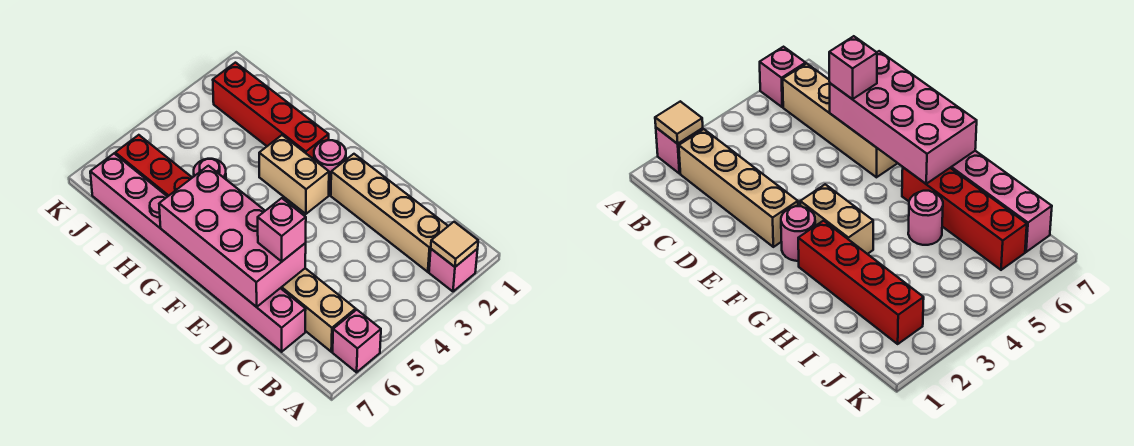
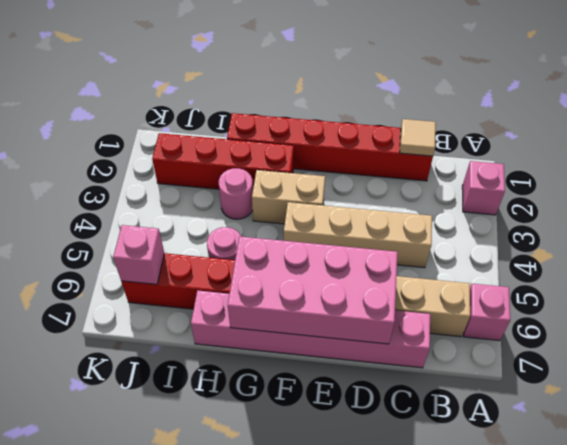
tan tile A2 level 2 -> tan tile C1 level 2
tan brick B2:E2 level 1 -> tan brick C4:F4 level 1
none -> red brick C1:H1 level 1
pink brick C7:J7 level 1 -> pink brick C7:H7 level 1
pink brick D6 level 3 -> pink brick J6 level 2
pink round brick F2 level 1 -> pink round brick H3 level 1

